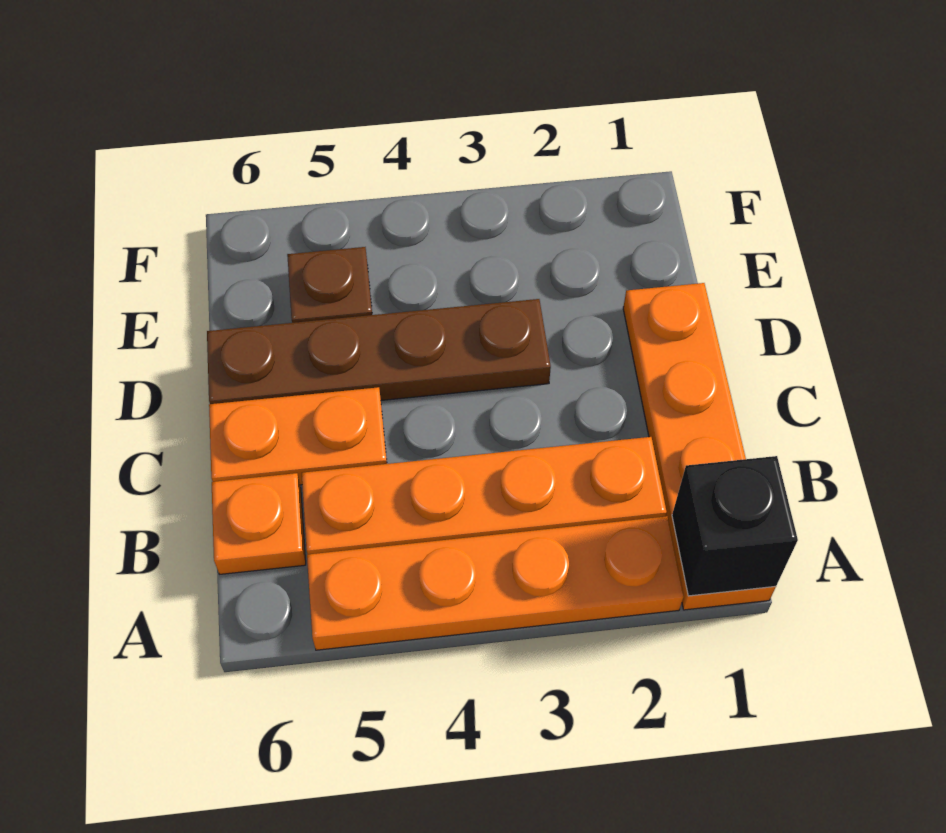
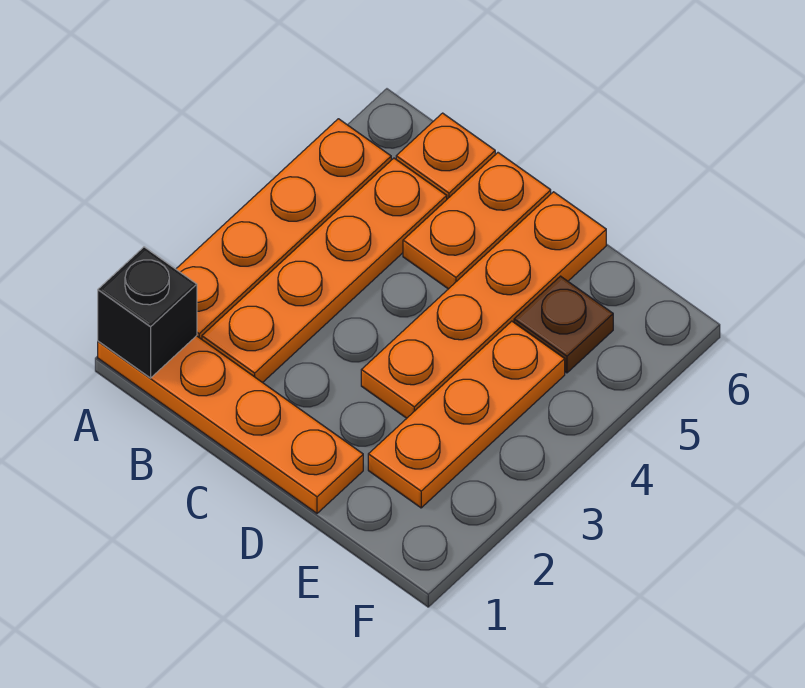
brown plate D3:D6 level 1 -> orange plate D3:D6 level 1
none -> orange plate E2:E4 level 1

